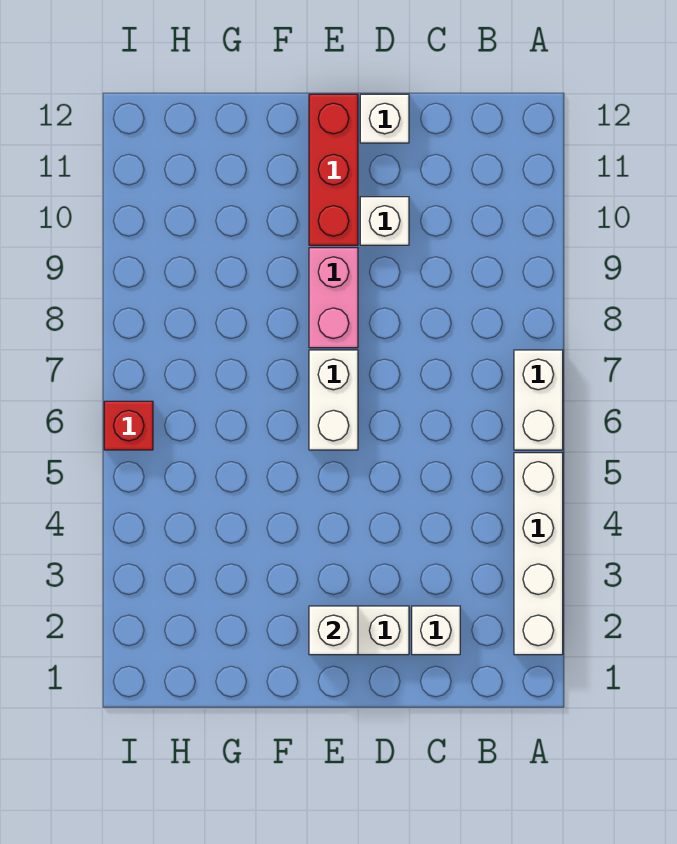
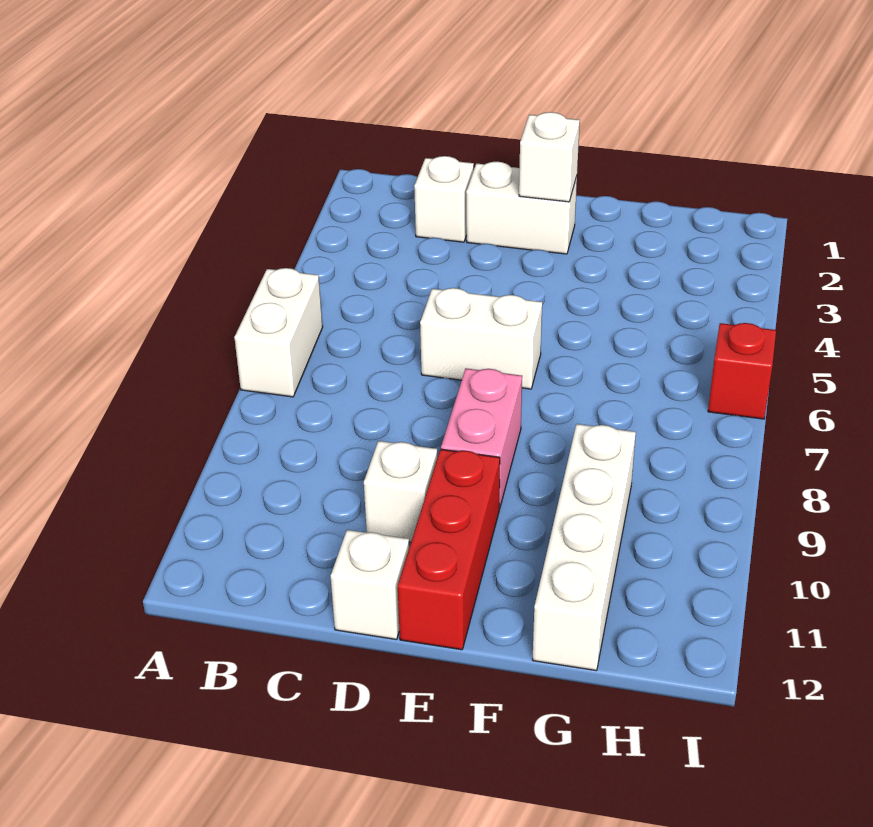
white brick A2:A5 level 1 -> white brick G9:G12 level 1
white brick E6:E7 level 1 -> white brick D6:E6 level 1

